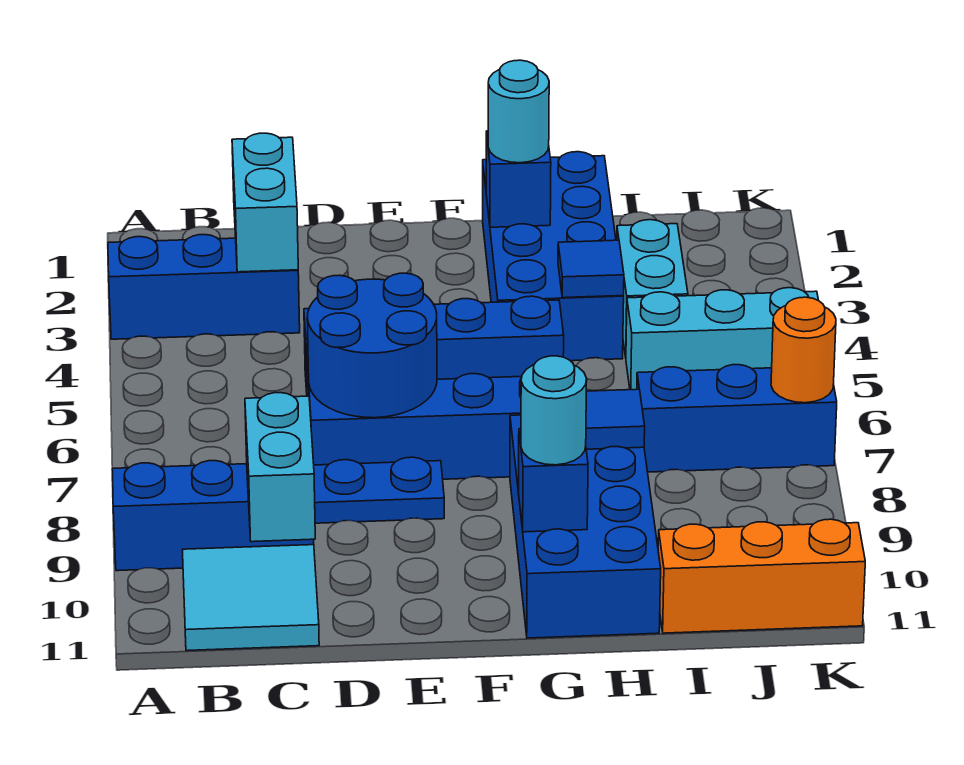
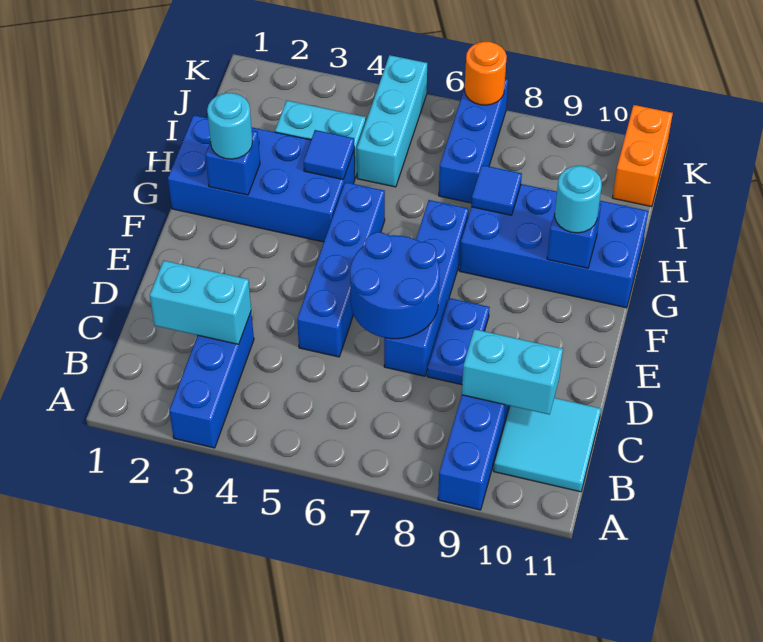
orange brick I11:K11 level 1 -> orange brick J11:K11 level 1

